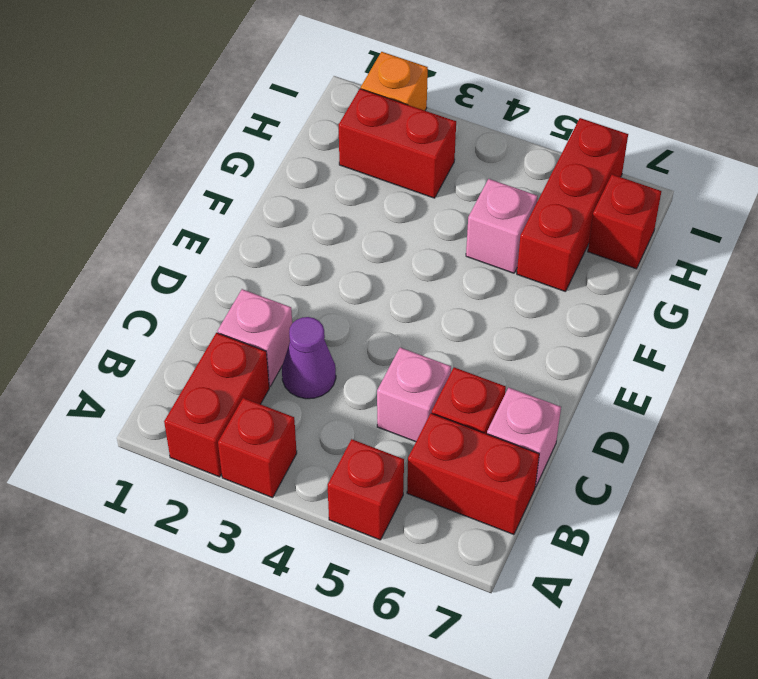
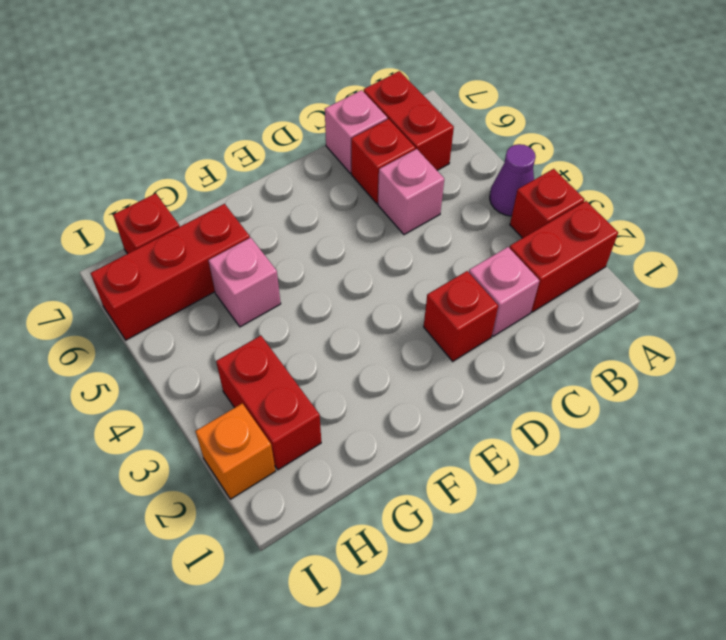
red brick A5 level 1 -> red brick D2 level 1
purple cone C3 level 1 -> purple cone A4 level 1

